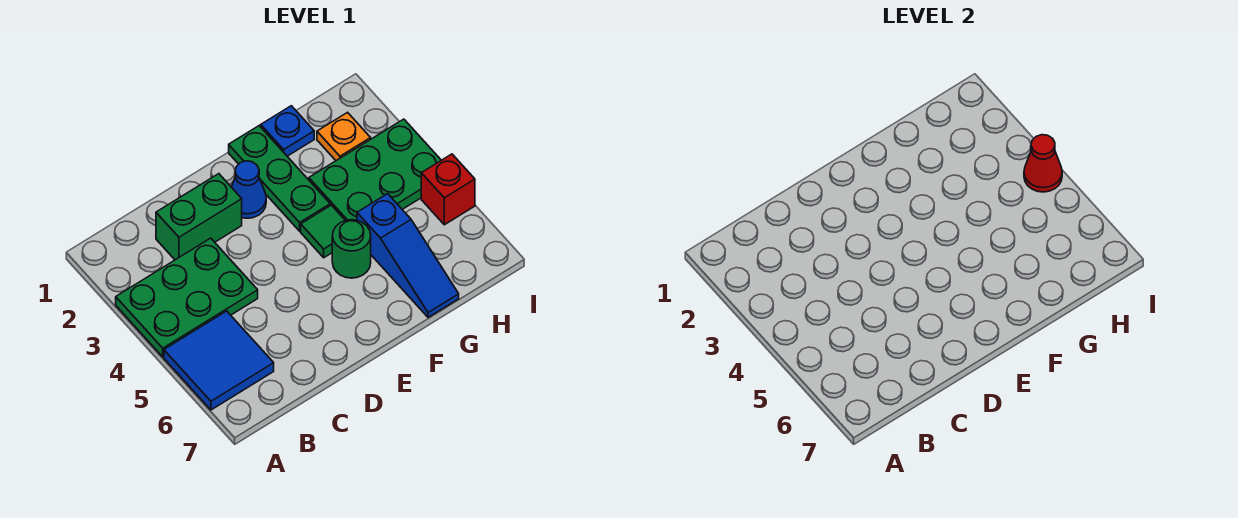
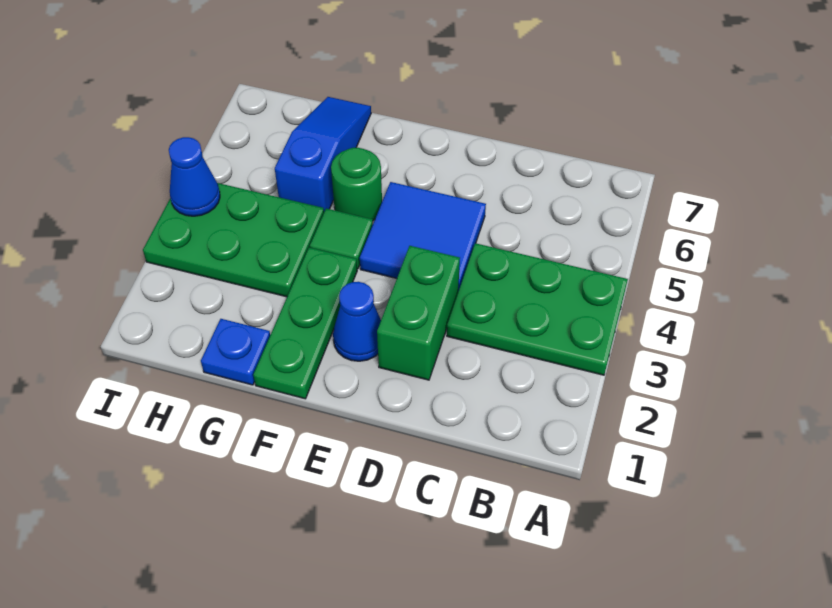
blue tile A5:B6 level 1 -> blue tile D4:E5 level 1
green brick C2:D2 level 1 -> green brick D2:D3 level 1
orange plate H2 level 1 -> none
red cone I4 level 2 -> blue cone I4 level 2
red brick I5 level 1 -> none

